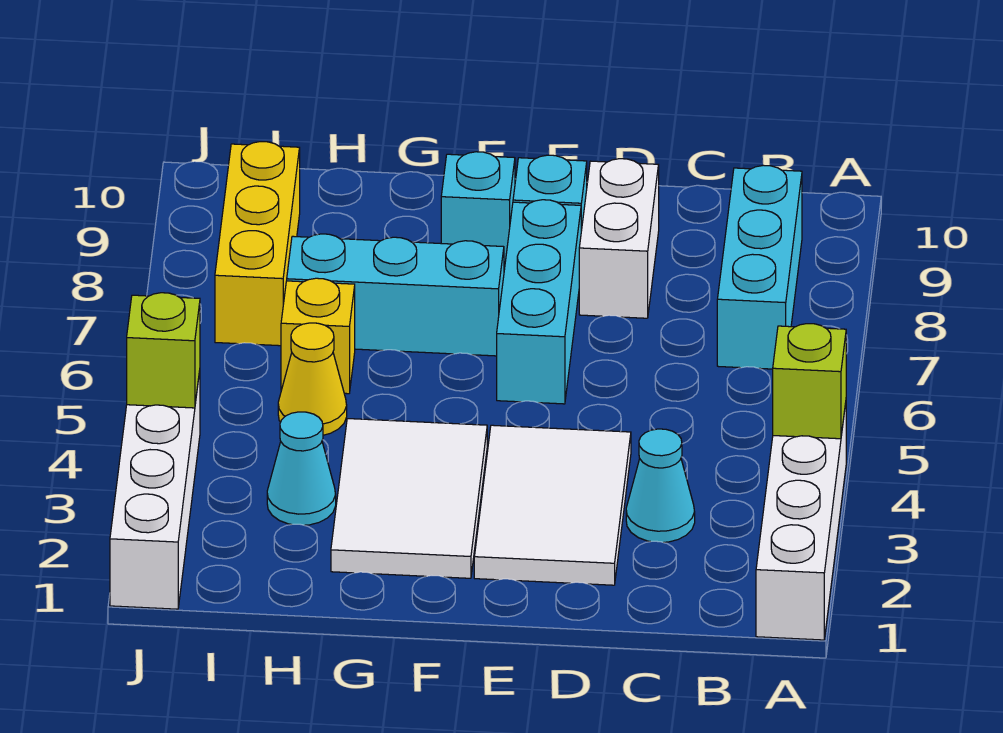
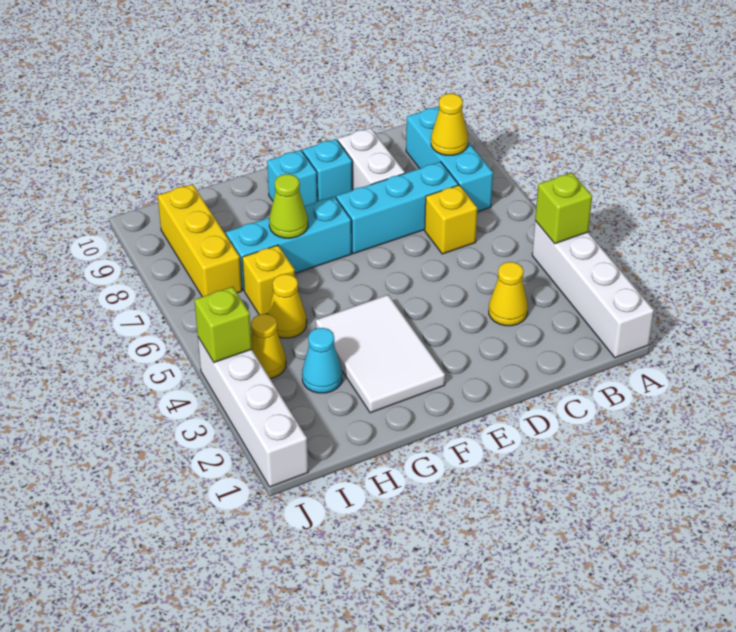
none -> yellow cone B8 level 2
cyan cone C3 level 1 -> yellow cone C3 level 1
none -> yellow brick C6 level 1
white tile D2:E4 level 1 -> none
cyan brick E6:E8 level 1 -> cyan brick C7:E7 level 1
none -> lime cone G7 level 2
none -> yellow cone I4 level 1

